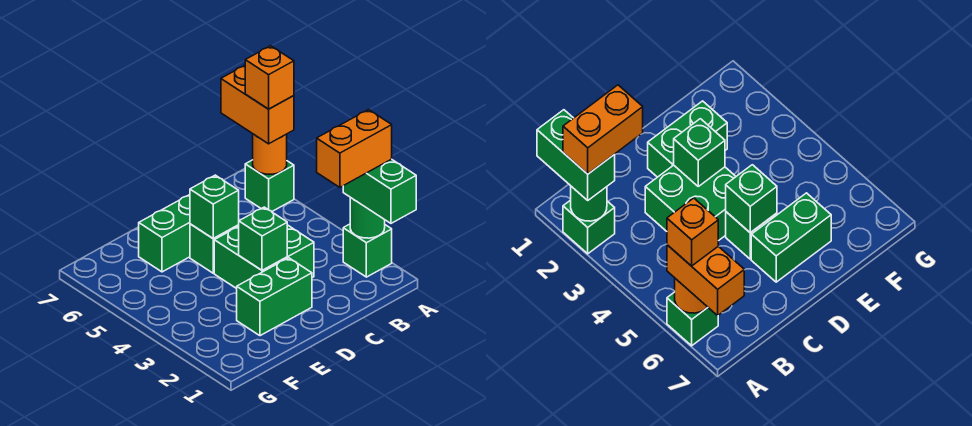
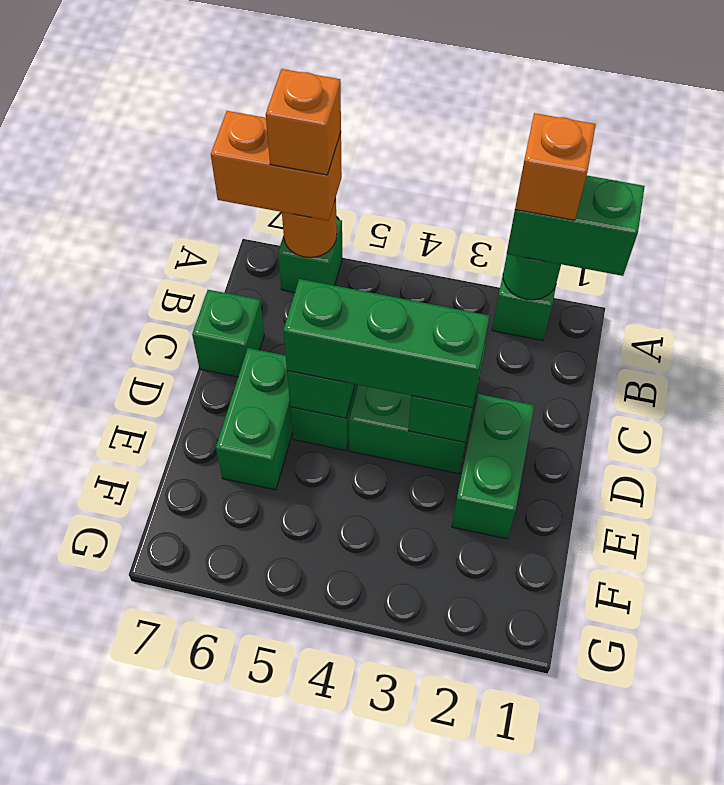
orange brick A2:B2 level 4 -> orange brick A2 level 4
none -> green brick C7 level 1
none -> green brick D3:D5 level 3

